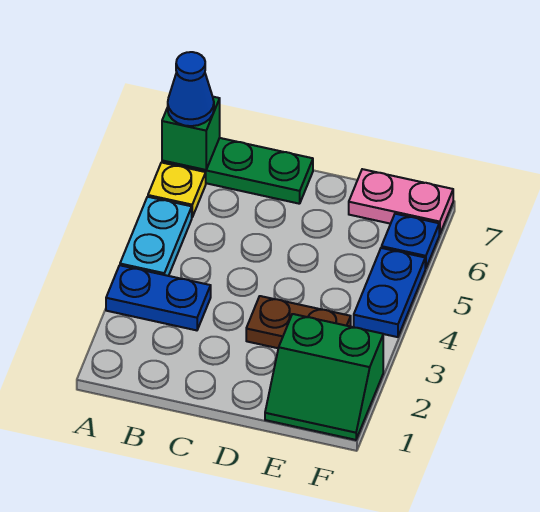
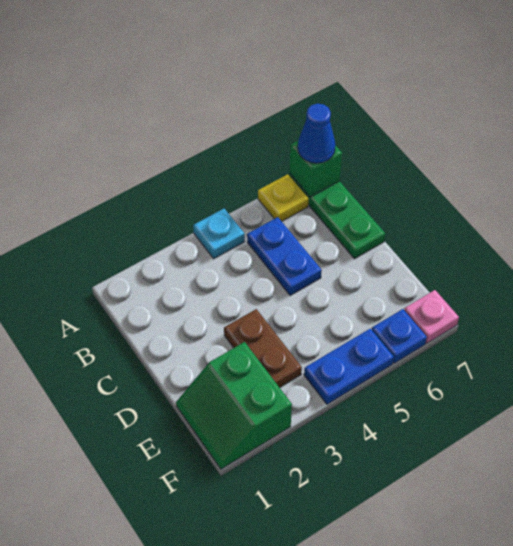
blue plate A3:B3 level 1 -> blue plate B5:C5 level 1
cyan plate A4:A5 level 1 -> cyan plate A4 level 1
pink plate E7:F7 level 1 -> pink plate F7 level 1

